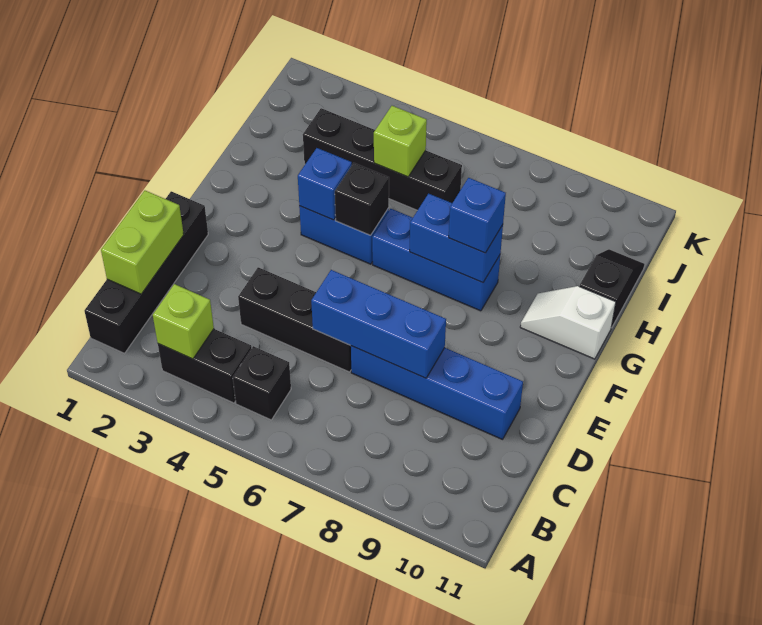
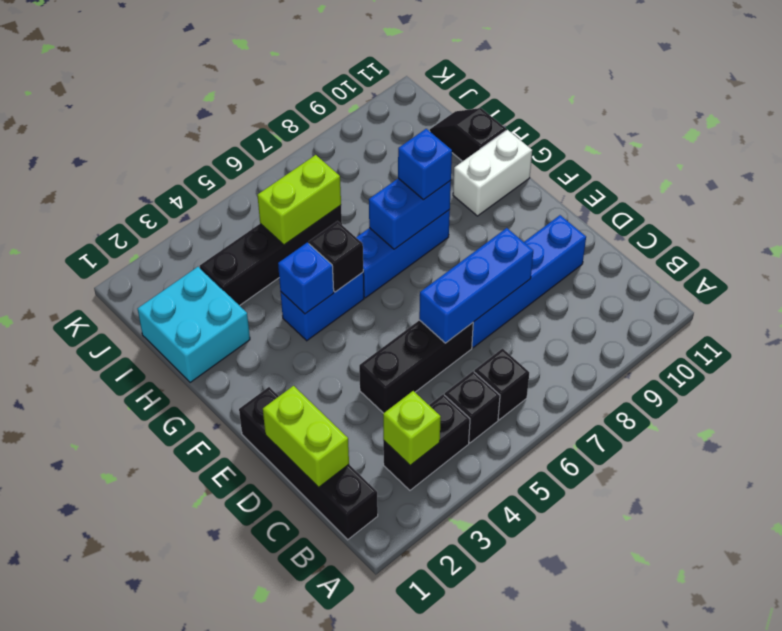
none -> black brick B6 level 1
white slope G10:G11 level 1 top 11 -> white brick G10:G11 level 1
none -> cyan brick H1:I2 level 1
lime brick I5 level 2 -> lime brick I5:I6 level 2

